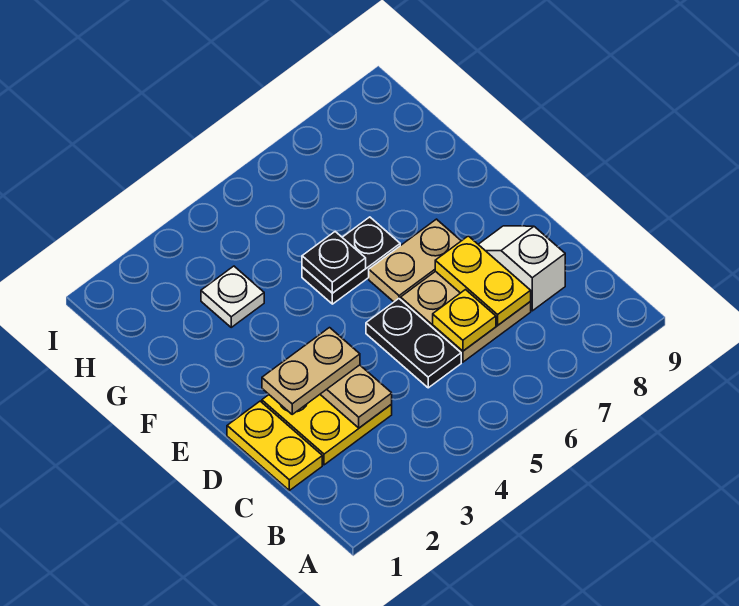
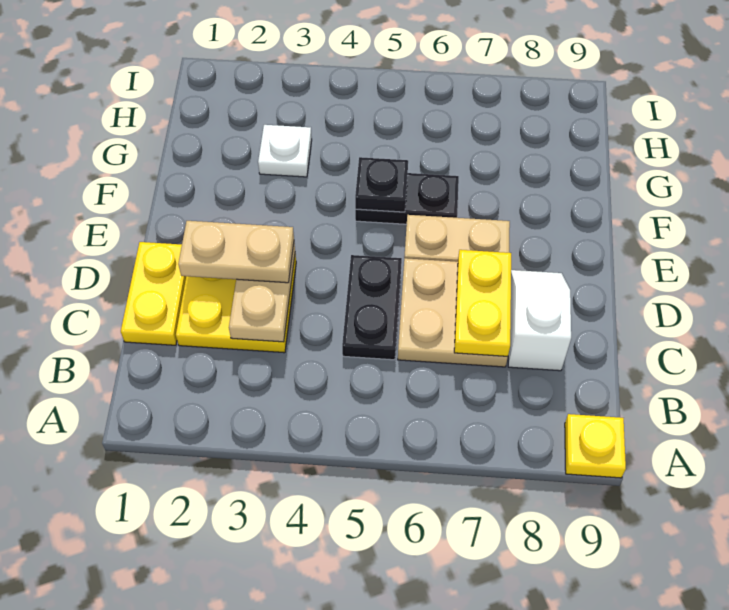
yellow plate C6 level 2 -> yellow plate A9 level 1

